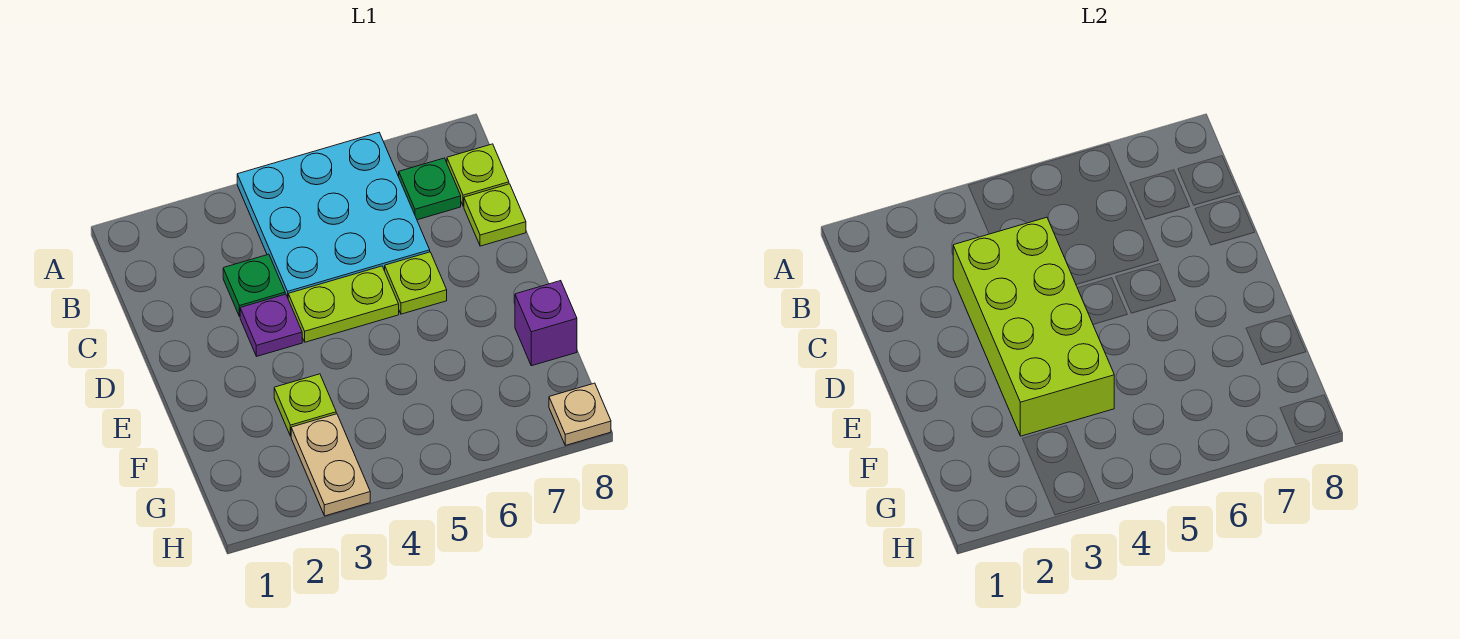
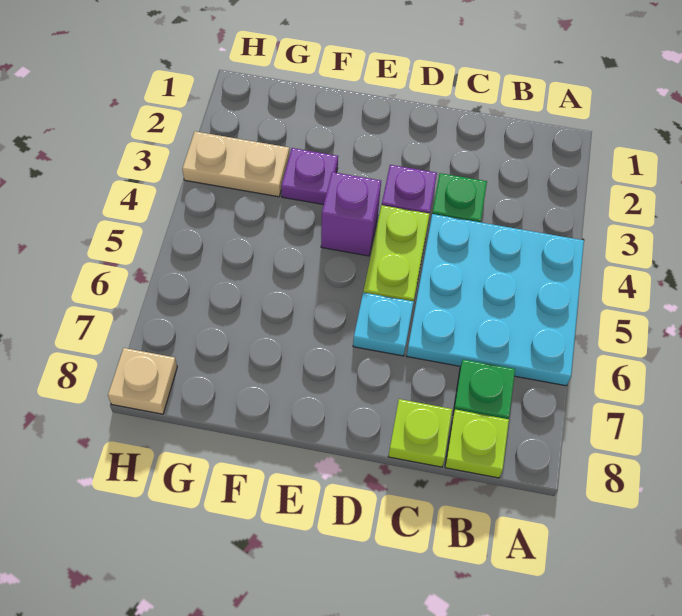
lime brick C3:F4 level 2 -> none
lime plate D6 level 1 -> cyan plate D6 level 1
lime plate F3 level 1 -> purple plate F3 level 1
purple brick F8 level 1 -> purple brick E4 level 1

